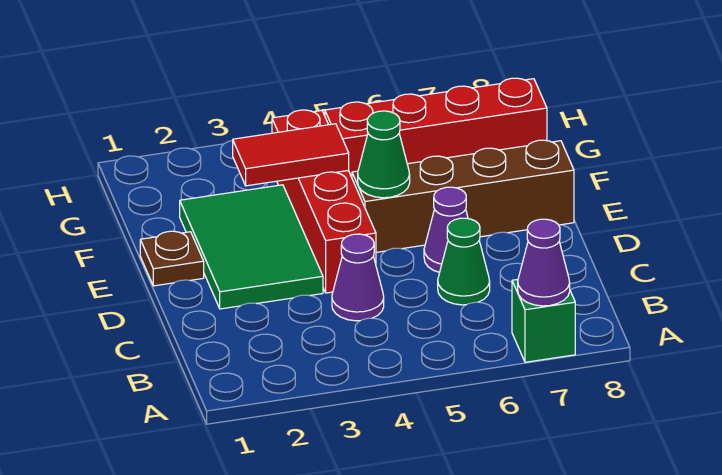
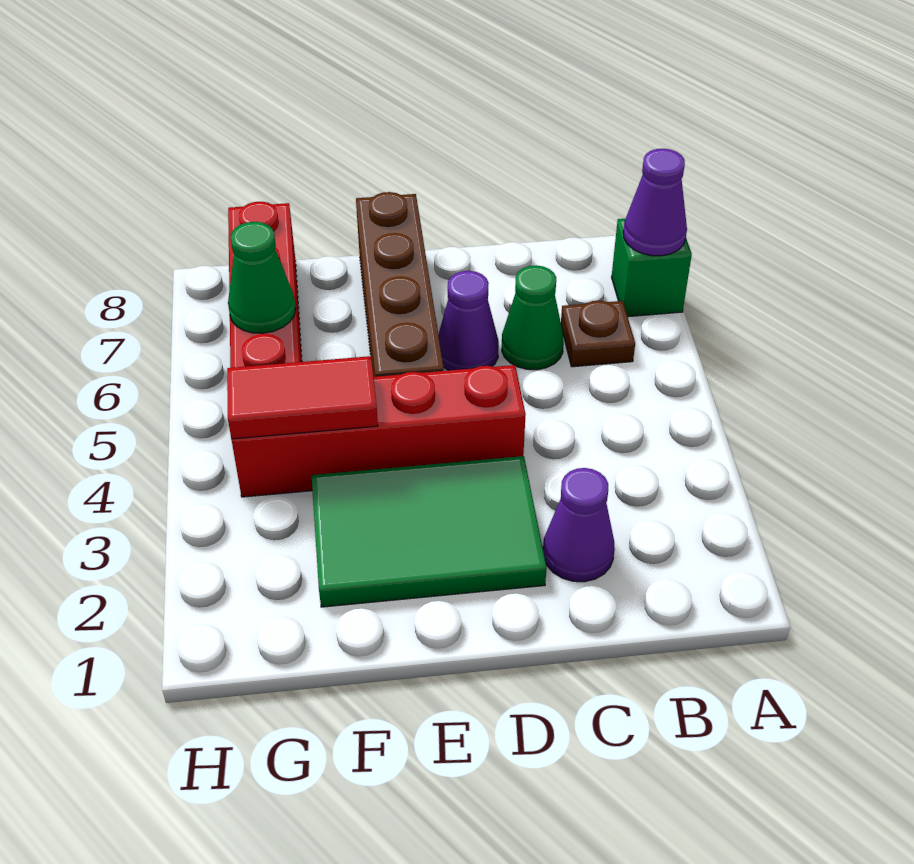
purple cone C4 level 1 -> purple cone C2 level 1
brown plate E1 level 1 -> brown plate B6 level 1
green cone E5 level 2 -> green cone G6 level 2
red tile F3:F4 level 2 -> red tile F4:G4 level 2

